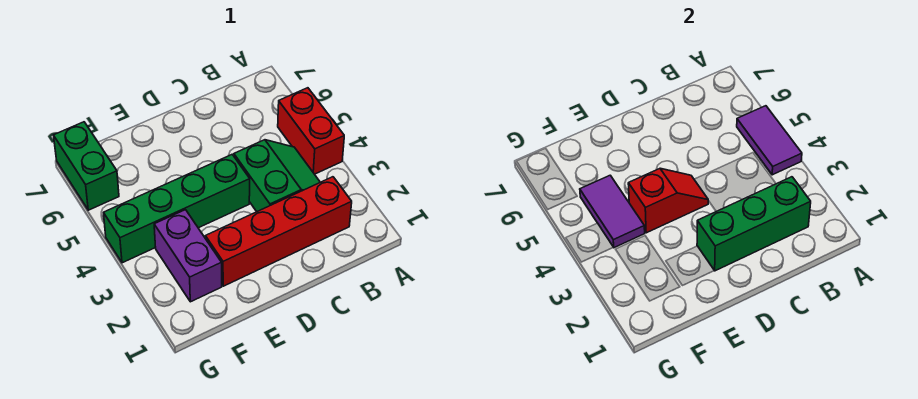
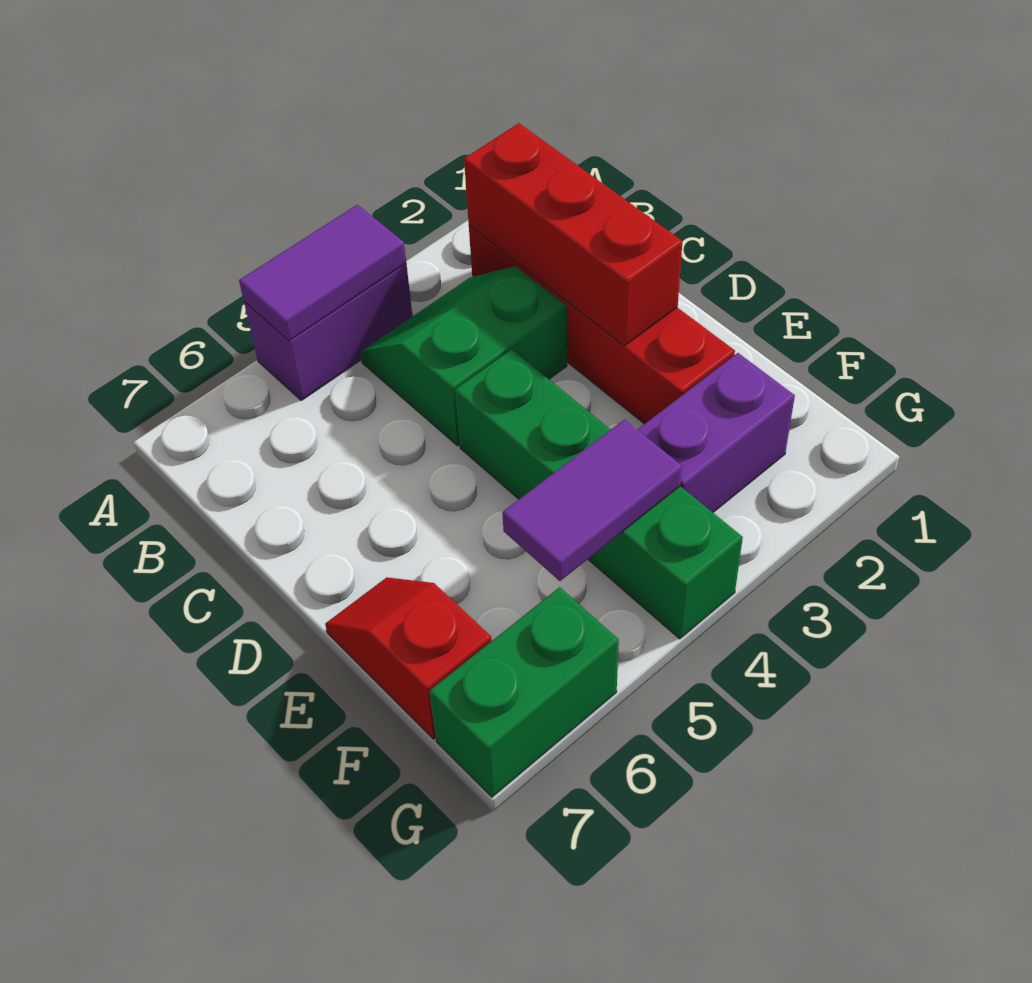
red brick A4:A5 level 1 -> purple brick A4:A5 level 1
green brick B2:D2 level 2 -> red brick B2:D2 level 2
red slope D4:E4 level 2 top E -> red slope E7:F7 level 1 top F

